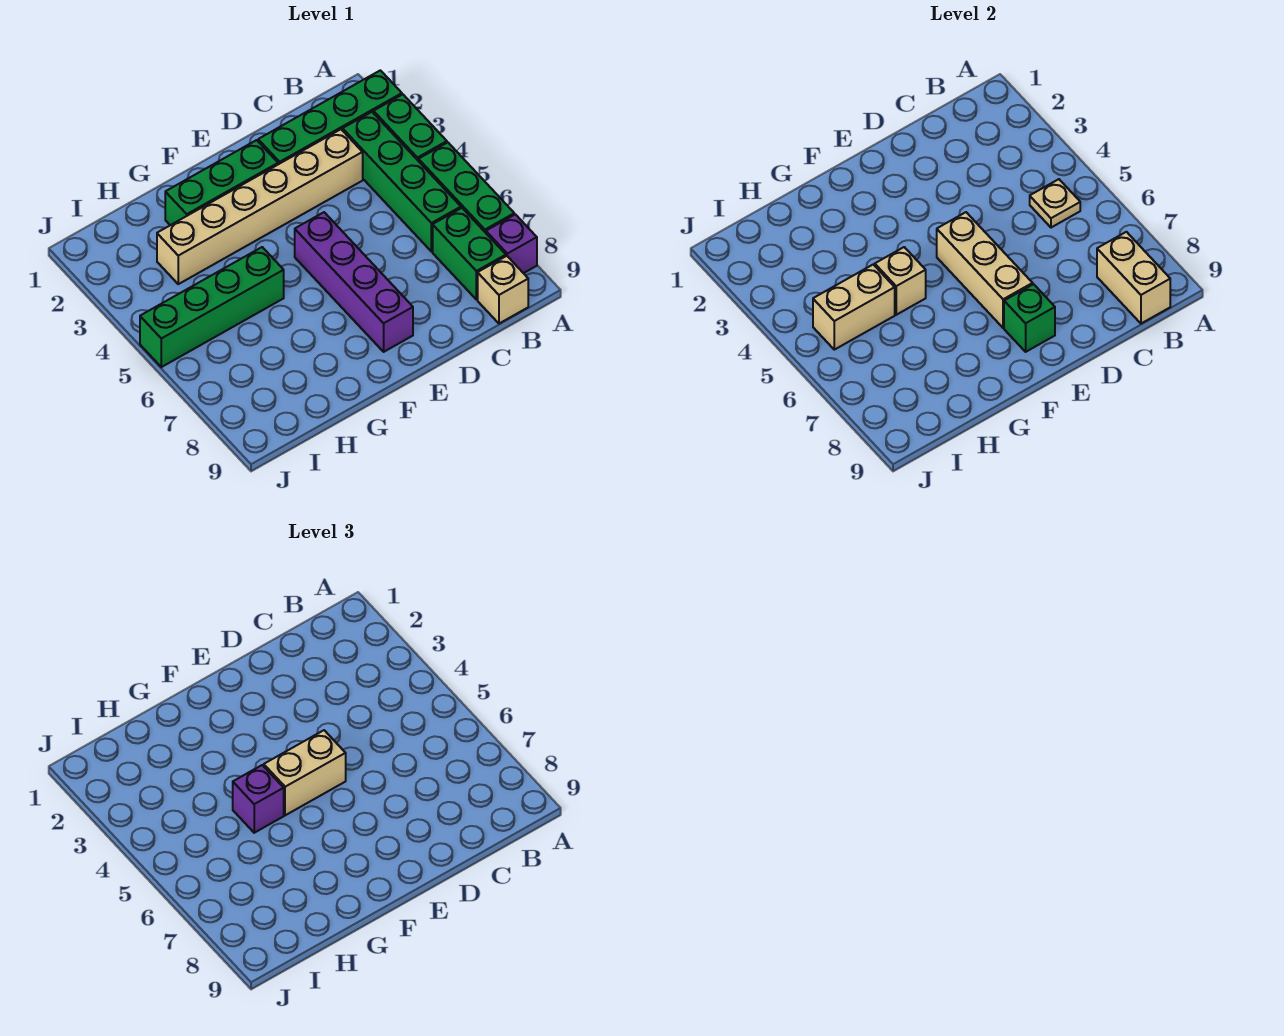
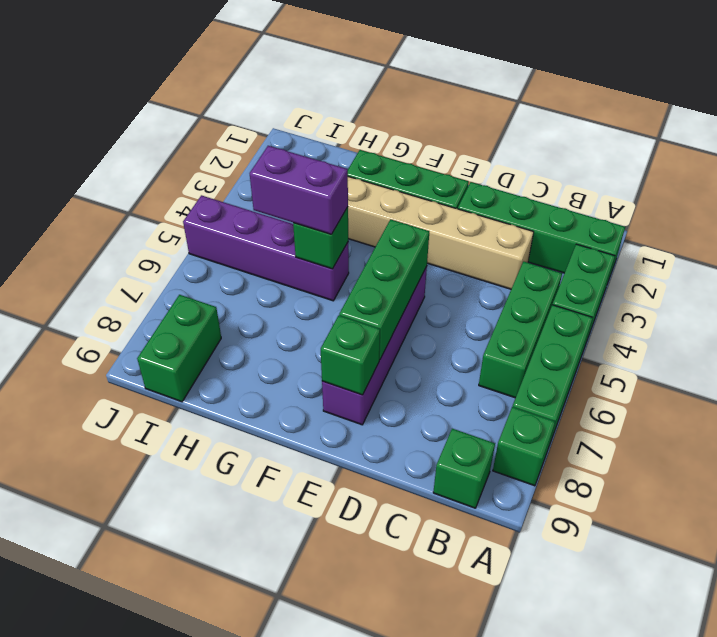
purple brick A8 level 1 -> green brick A8 level 1
green brick B3:B6 level 1 -> green brick B4:B6 level 1
tan plate B5 level 2 -> none
green brick B7:B8 level 1 -> green brick I8:I9 level 1
tan brick B8:B9 level 2 -> none
tan brick B9 level 1 -> green brick B9 level 1
tan brick E5:E7 level 2 -> green brick E5:E7 level 2
tan brick E5:F5 level 3 -> none
green brick G5:J5 level 1 -> purple brick G5:J5 level 1
tan brick G5 level 2 -> green brick G5 level 2
purple brick G5 level 3 -> purple brick G5:H5 level 3
tan brick H5:I5 level 2 -> none

